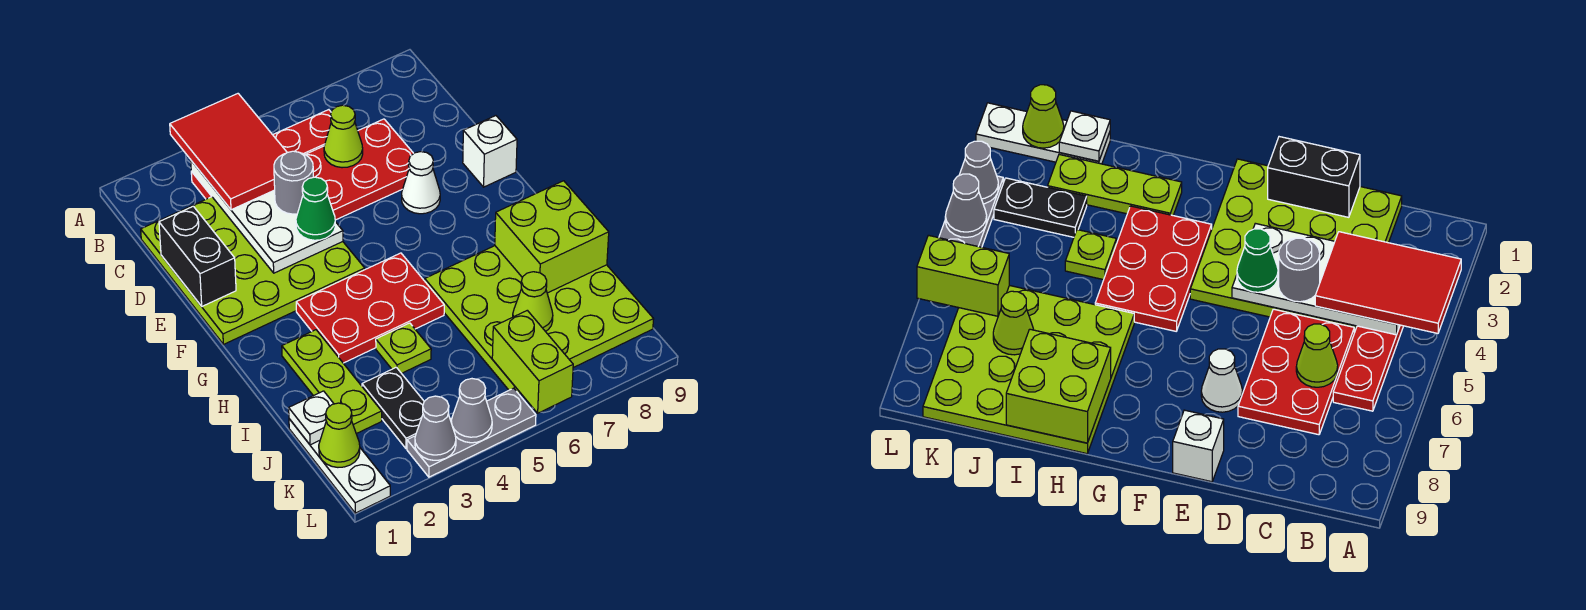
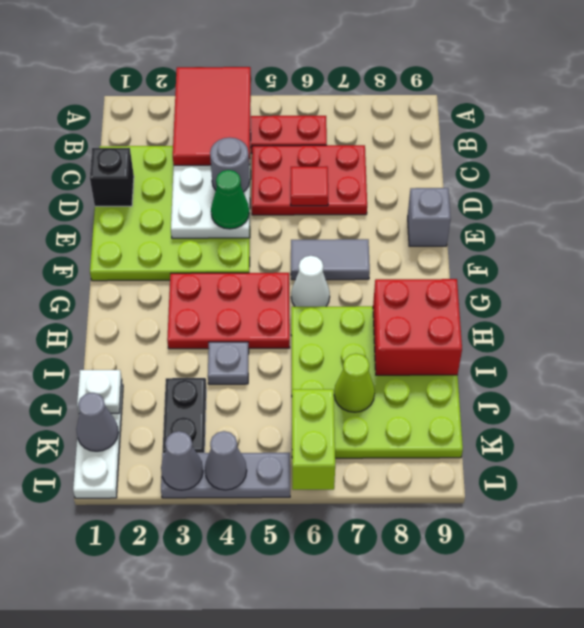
lime cone C6 level 2 -> none
black brick D1:E1 level 2 -> black brick D1 level 2
none -> red tile D6 level 2
white cone E7 level 1 -> white cone G6 level 1
white brick E9 level 1 -> grey brick E9 level 1
none -> grey tile F6:F7 level 1
lime plate H2:J2 level 1 -> none
lime brick H8:I9 level 2 -> red brick H8:I9 level 2
lime plate I4 level 1 -> grey plate I4 level 1
lime cone K1 level 2 -> grey cone K1 level 2

